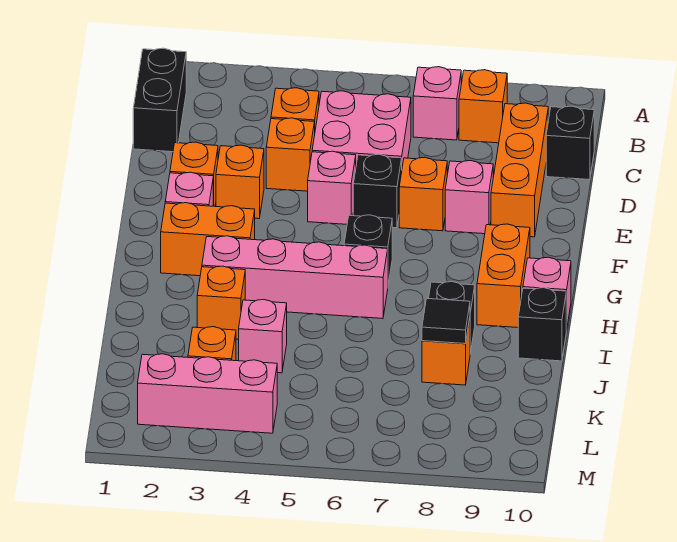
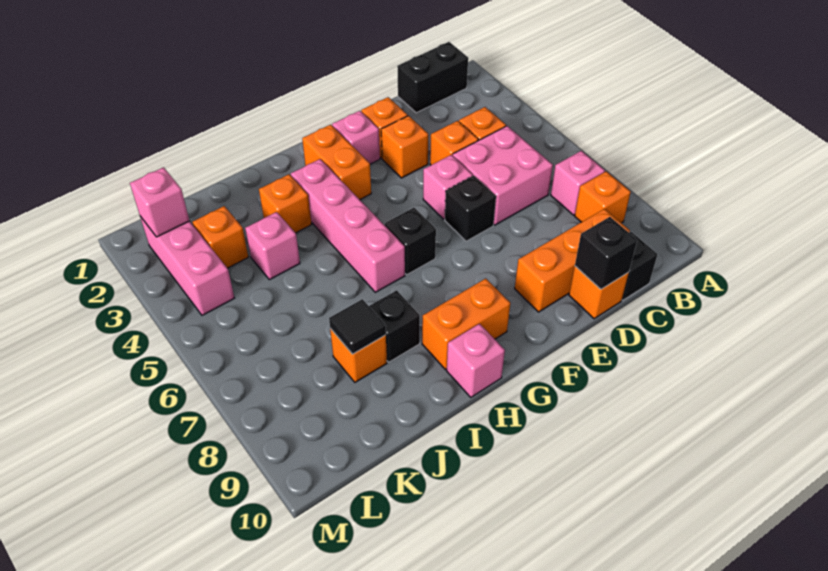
orange brick E7 level 1 -> orange brick D10 level 1
pink brick E8 level 1 -> pink brick L2 level 2
black brick I10 level 1 -> black brick D10 level 2

